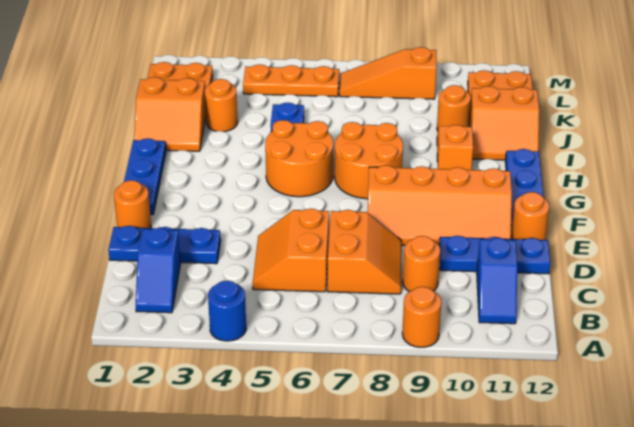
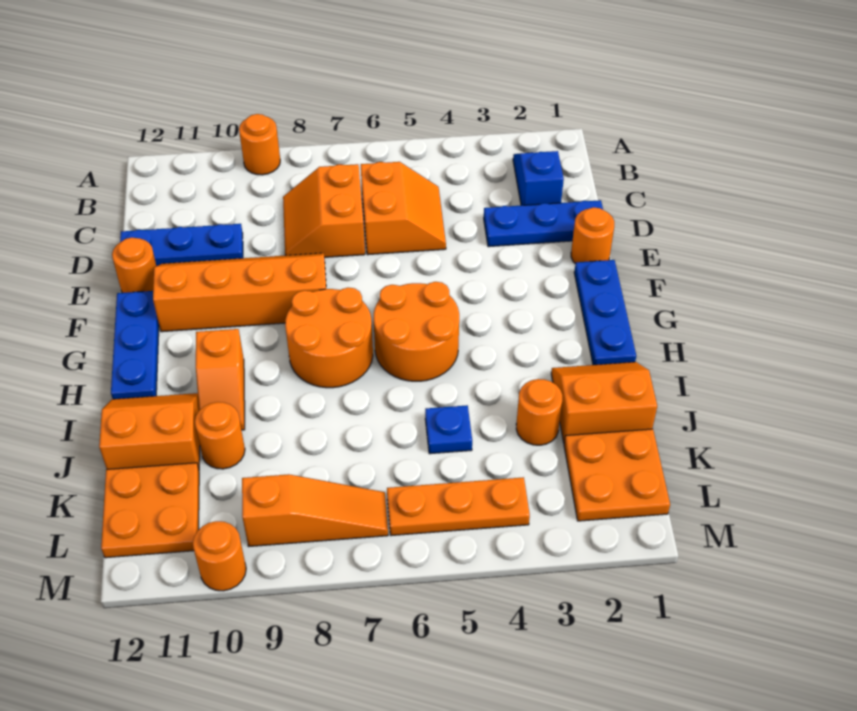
blue round brick A4 level 1 -> none
blue slope B11:C11 level 1 top C -> none
orange round brick C9 level 1 -> orange round brick M10 level 1

